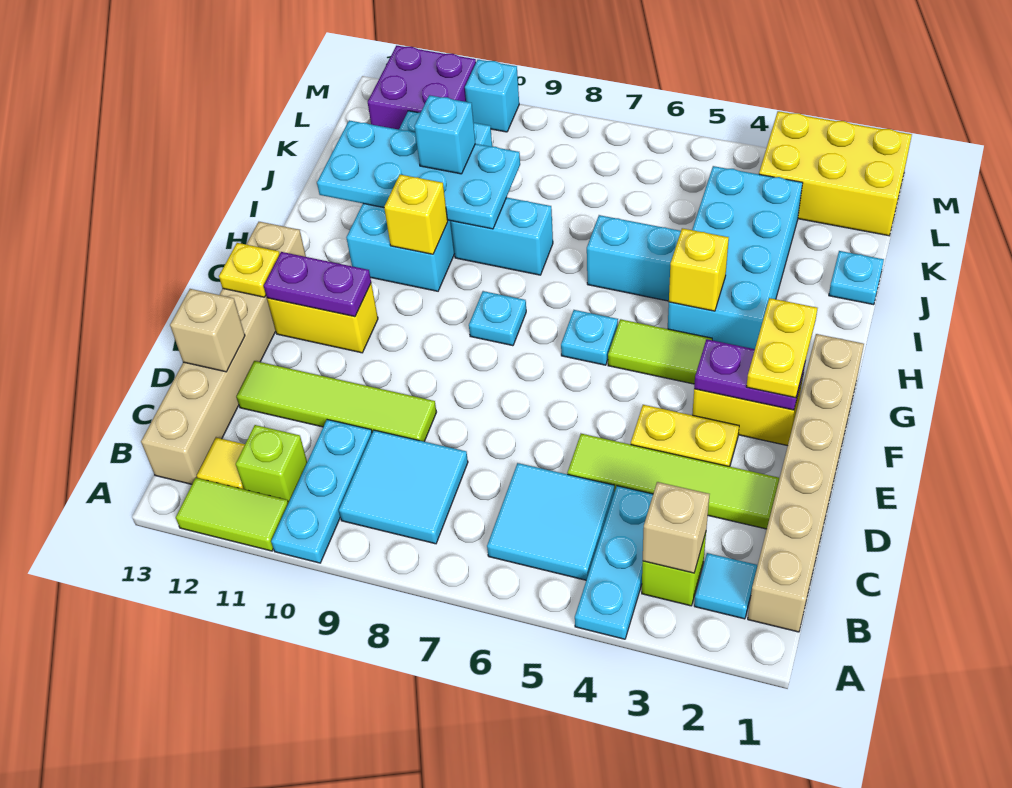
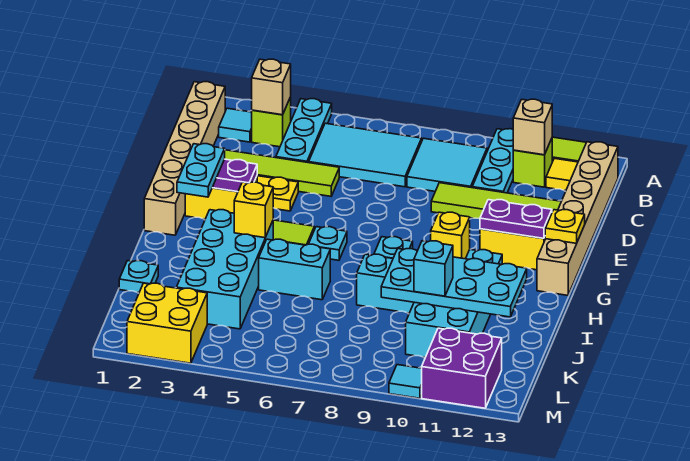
cyan tile B5:C6 level 1 -> cyan tile B5:C7 level 1
tan brick D13 level 2 -> tan brick B11 level 2
yellow plate F2:G2 level 3 -> cyan plate F2:G2 level 3
yellow brick L1:M3 level 1 -> yellow brick L2:M3 level 1
cyan brick M10 level 1 -> cyan tile M10 level 1

